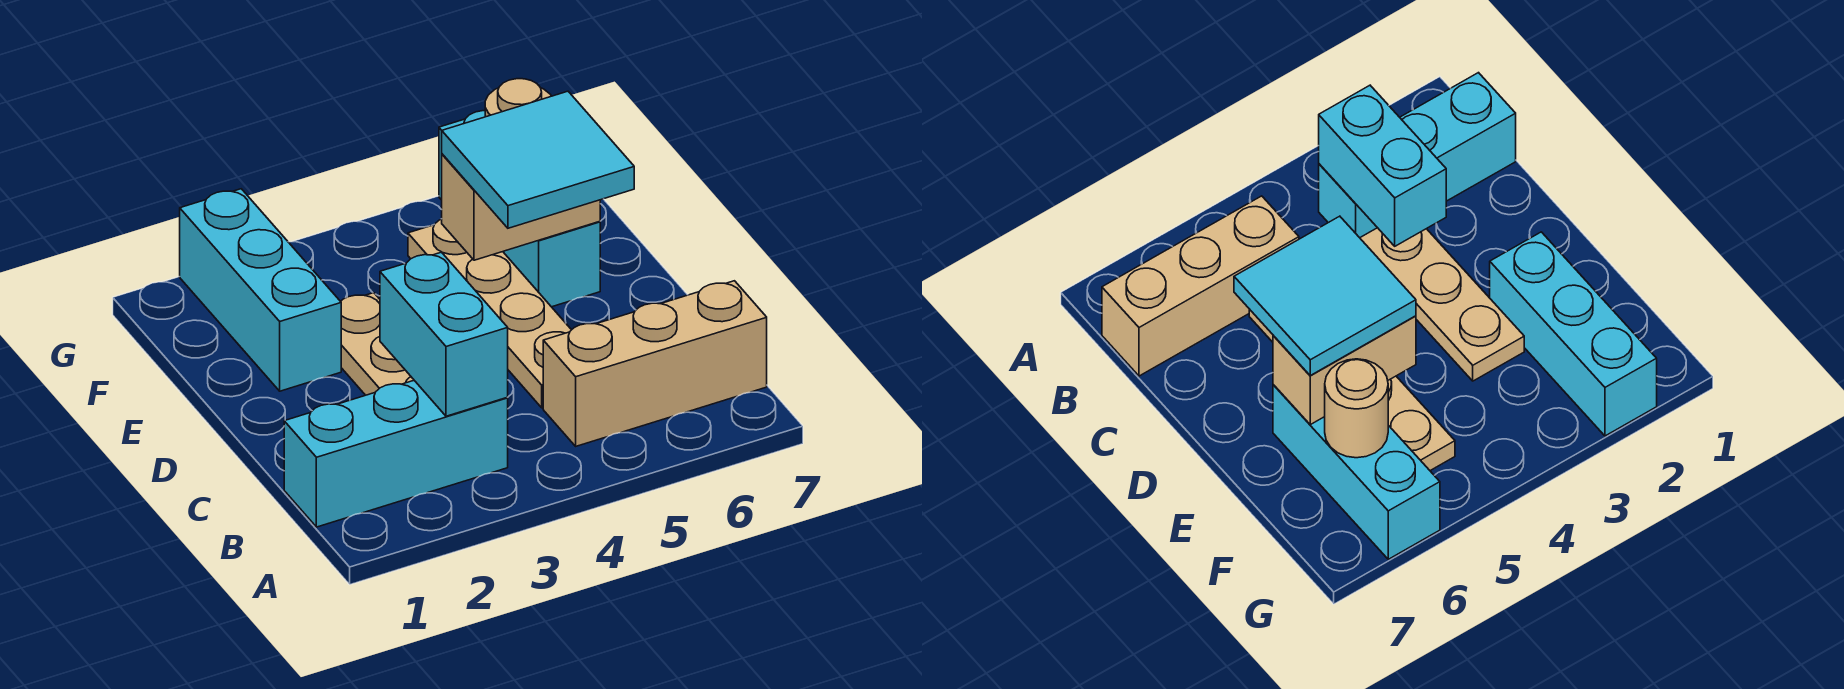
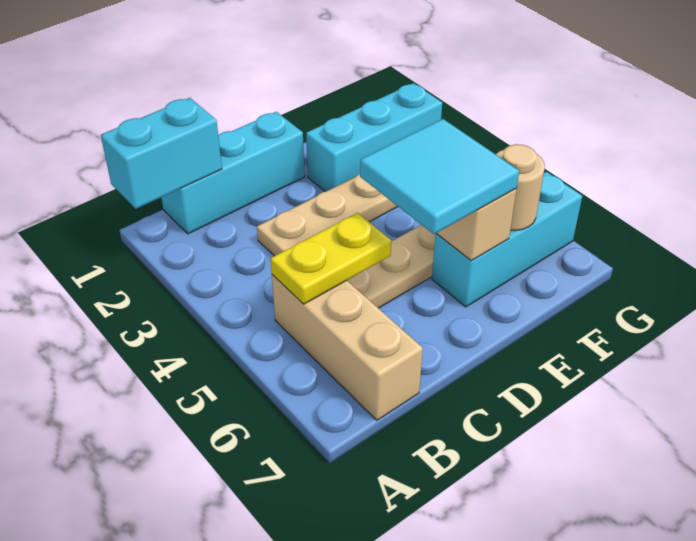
cyan brick B1:B3 level 1 -> cyan brick B1:D1 level 1
cyan brick B3:C3 level 2 -> cyan brick A1:B1 level 2
none -> yellow plate B5:C5 level 2

